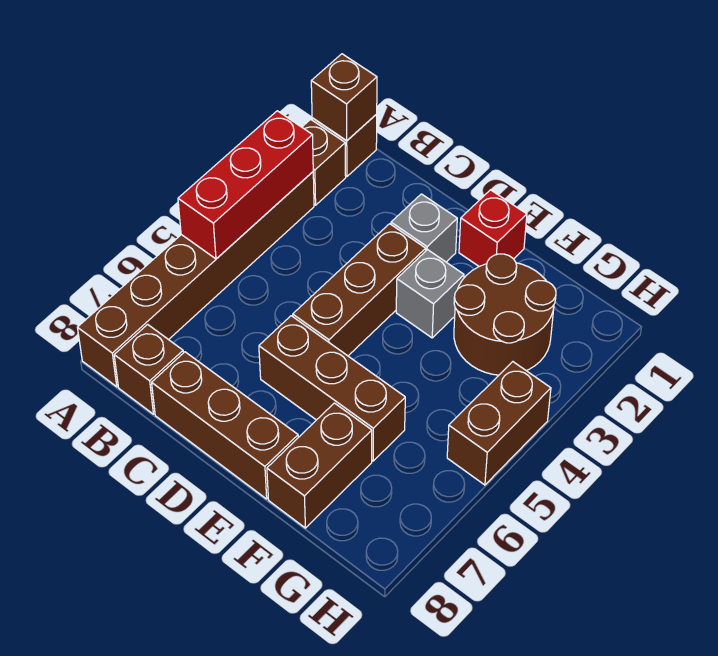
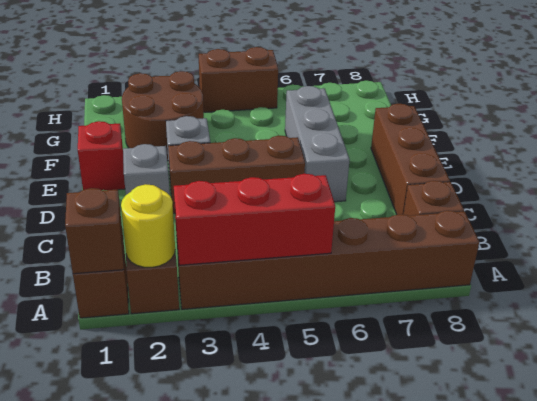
none -> yellow round brick A2 level 2
brown brick D6:F6 level 1 -> grey brick D6:F6 level 1
brown brick F7:F8 level 1 -> none

